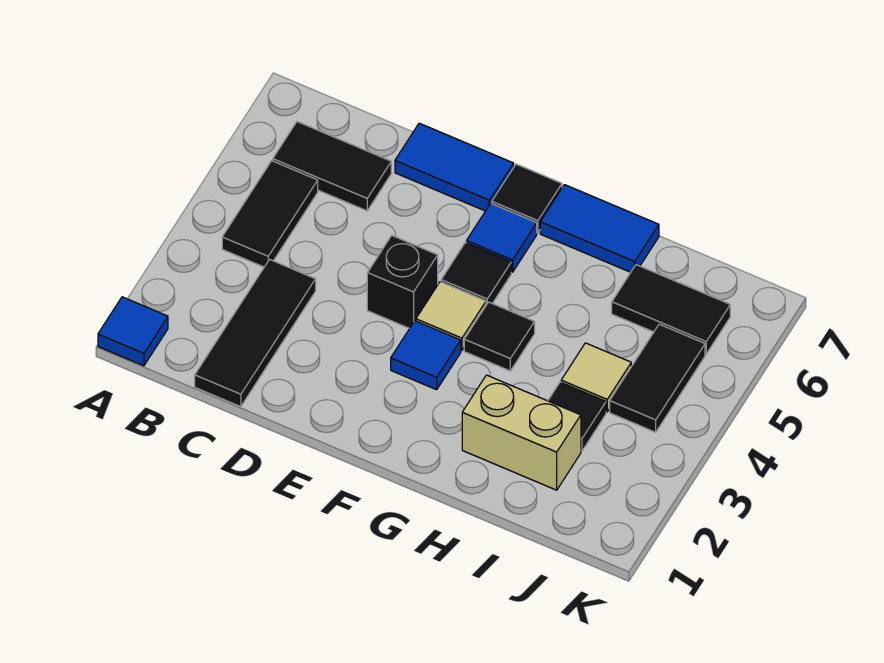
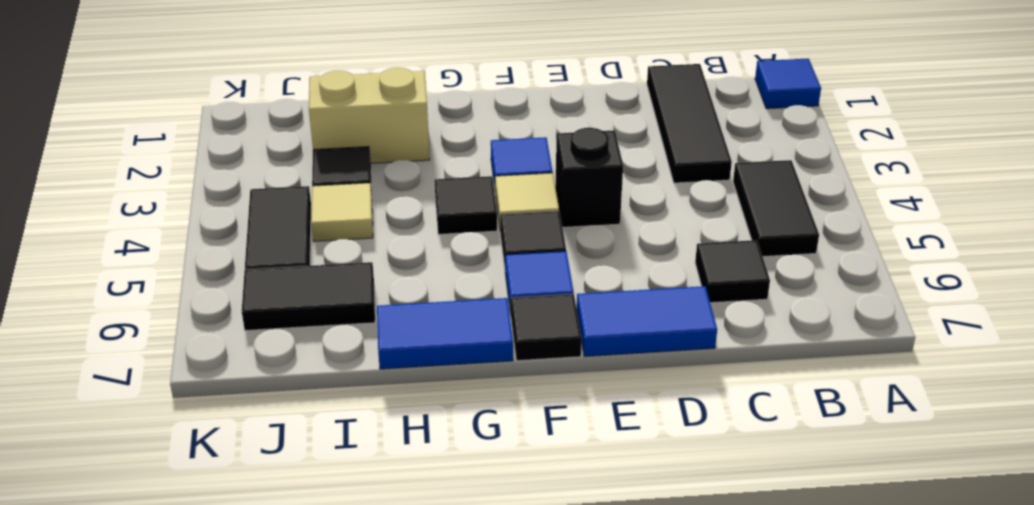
black tile B6:C6 level 1 -> black tile C6 level 1

